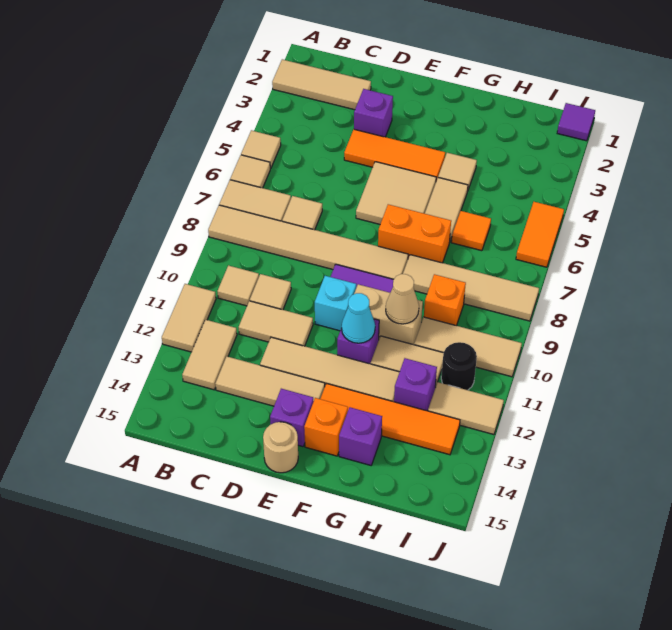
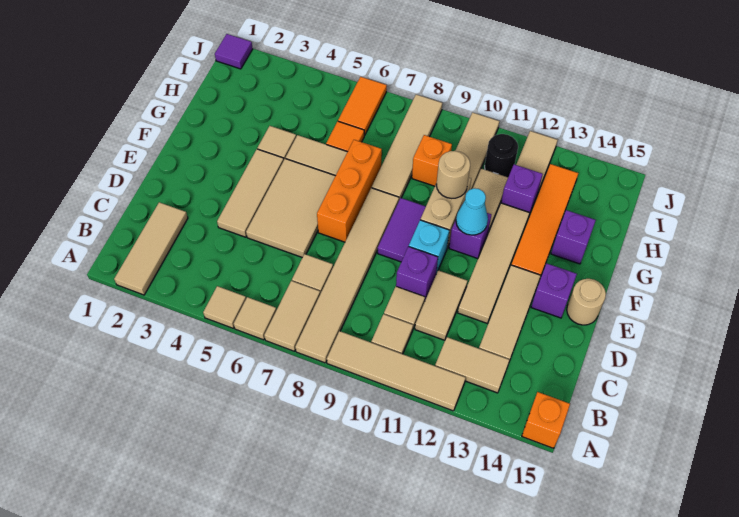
tan tile A11:A12 level 1 -> tan tile A9:A12 level 1
purple brick D3 level 1 -> purple brick D10 level 1
orange tile D4:F4 level 1 -> tan tile D4:F4 level 1
tan tile E5:F6 level 1 -> tan tile D5:F6 level 1
orange brick F7:G7 level 1 -> orange brick E7:G7 level 1
orange brick F14 level 1 -> orange brick A15 level 1
tan cone G10 level 2 -> tan round brick G10 level 2
orange tile J5:J6 level 1 -> orange tile I6:J6 level 1

